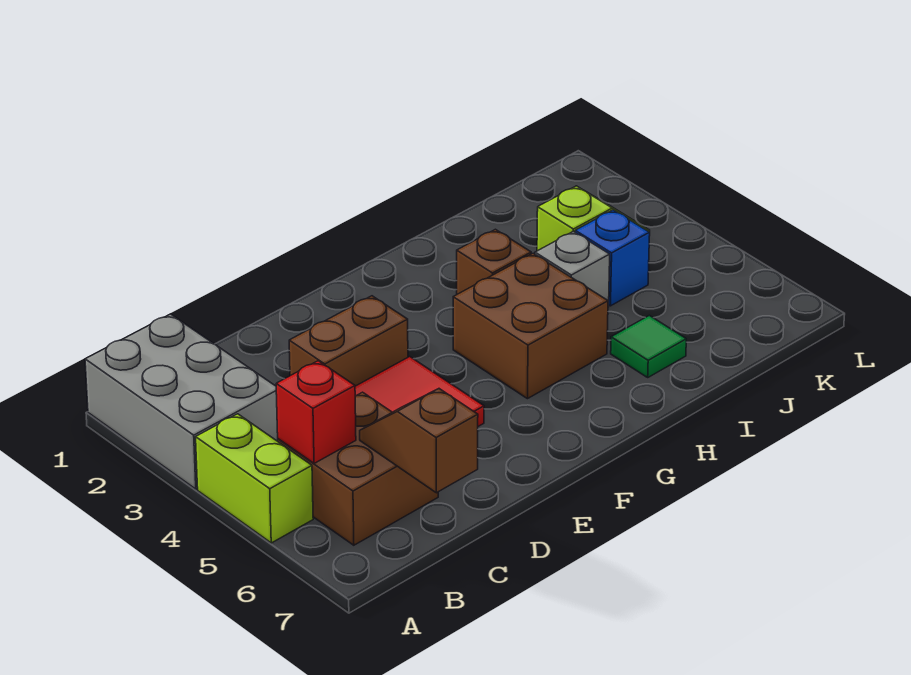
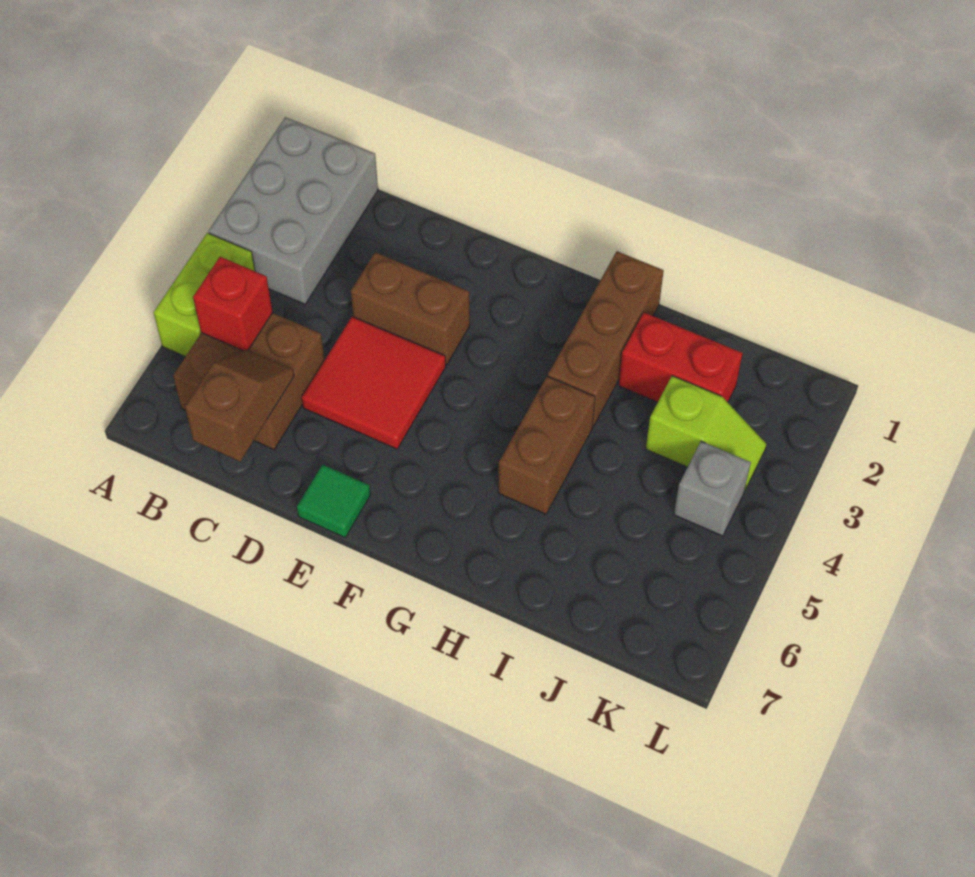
brown brick G4:H5 level 1 -> brown brick H4:H5 level 1
brown brick H3 level 1 -> brown brick H1:H3 level 1
none -> red brick I2:J2 level 1
grey brick I4 level 1 -> grey brick K4 level 1
green tile I6 level 1 -> green tile E7 level 1
blue brick J4 level 1 -> none

